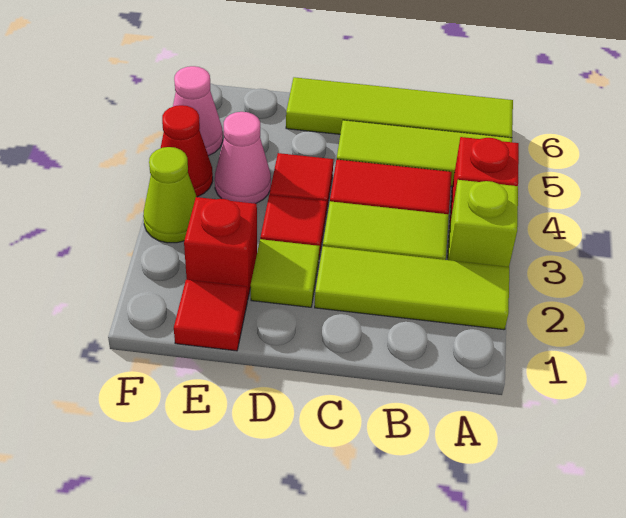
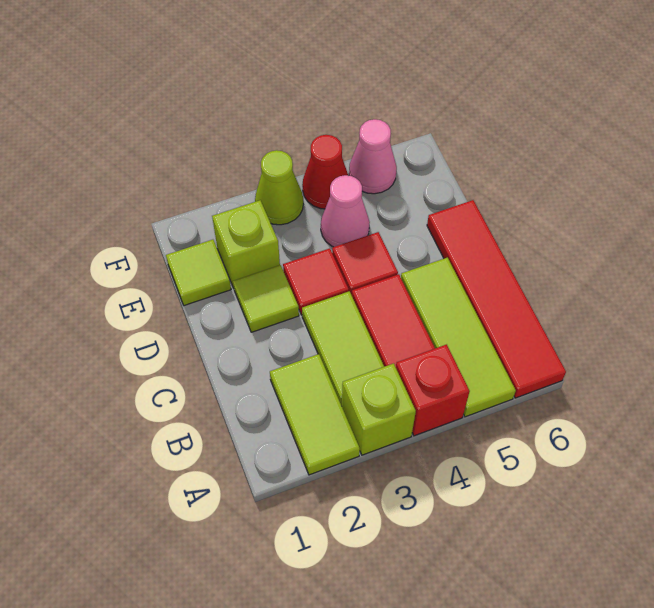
lime tile A2:C2 level 1 -> lime tile A2:B2 level 1
lime tile A6:D6 level 1 -> red tile A6:D6 level 1
red tile E1 level 1 -> lime tile E1 level 1
red brick E2 level 1 -> lime brick E2 level 1

